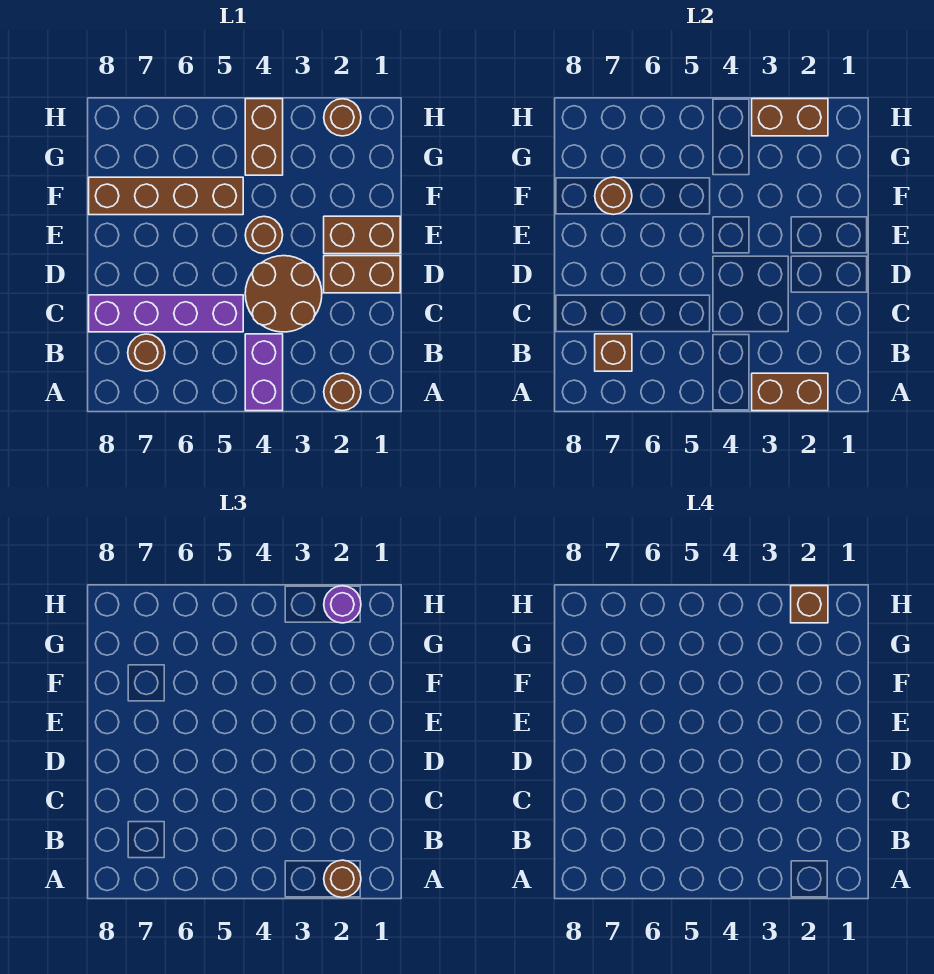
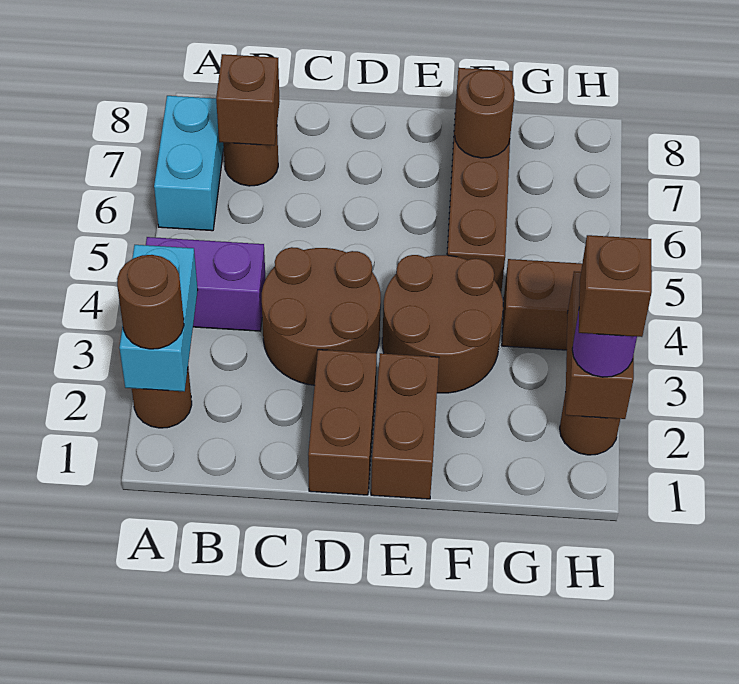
brown brick A2:A3 level 2 -> cyan brick A2:A3 level 2
none -> cyan brick A6:A7 level 1
purple brick C5:C8 level 1 -> none
brown round brick E4 level 1 -> brown round brick E3:F4 level 1

